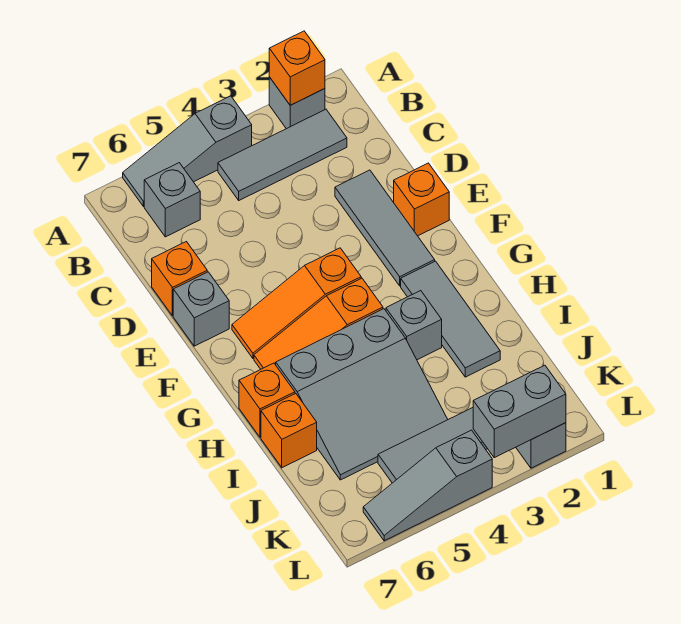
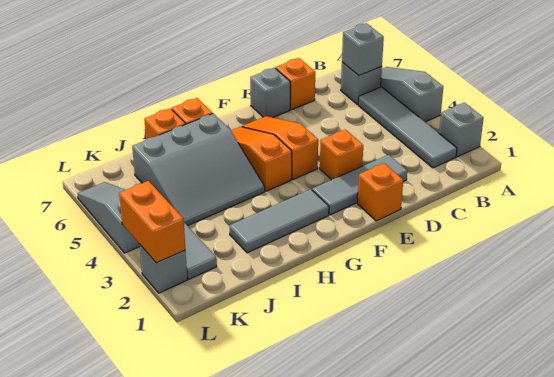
orange brick A2 level 2 -> orange brick E3 level 1
grey tile B2:B4 level 1 -> grey tile B2:B5 level 1
grey brick H3 level 1 -> grey brick B6 level 2
grey slope H4:J6 level 1 top H -> grey slope H4:J6 level 1 top 6
grey brick L2:L3 level 2 -> orange brick L2:L3 level 2

